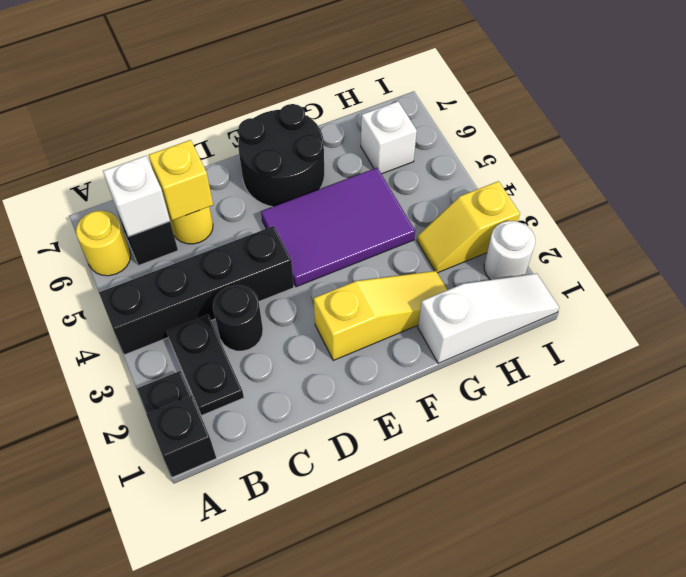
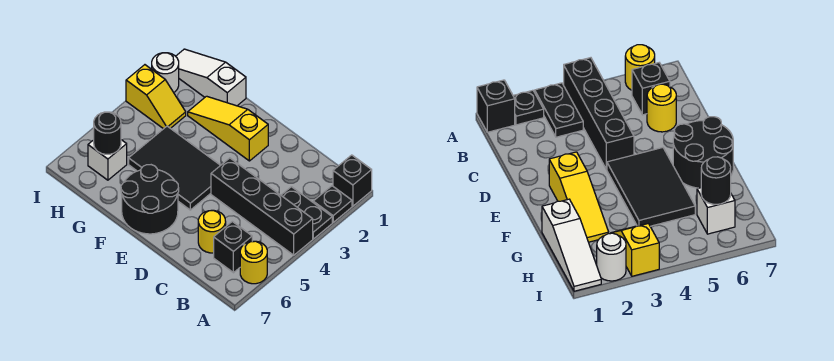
black plate B2:B3 level 1 -> black plate A3:B3 level 1
white brick B6 level 2 -> none
black round brick C3 level 1 -> black round brick H6 level 2
yellow brick C6 level 2 -> none
purple tile E4:G5 level 1 -> black tile E4:G5 level 1

